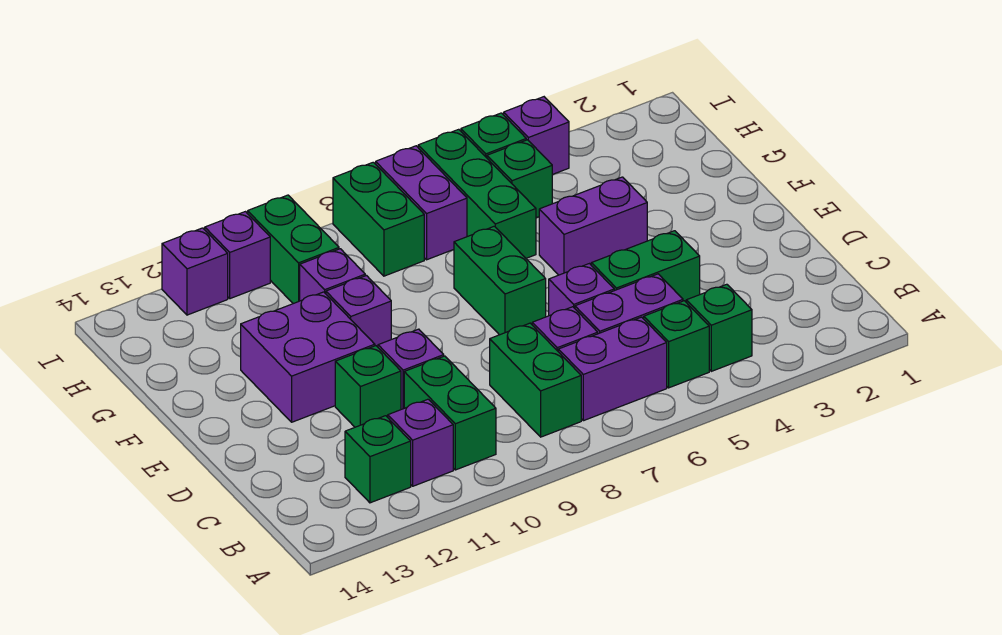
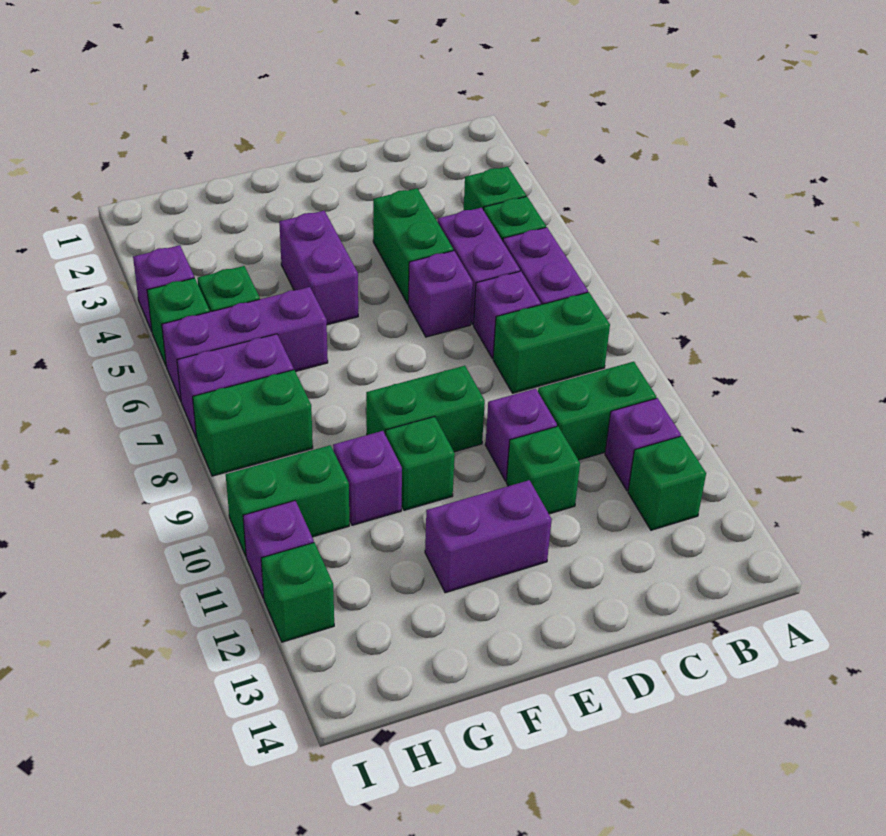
green brick E7:F7 level 1 -> green brick E9:F9 level 1
purple brick E11:F12 level 1 -> purple brick E12:F12 level 1
purple brick F10 level 1 -> green brick F10 level 1
green brick G6:I6 level 1 -> purple brick G6:I6 level 1
purple brick I12 level 1 -> green brick I12 level 1

